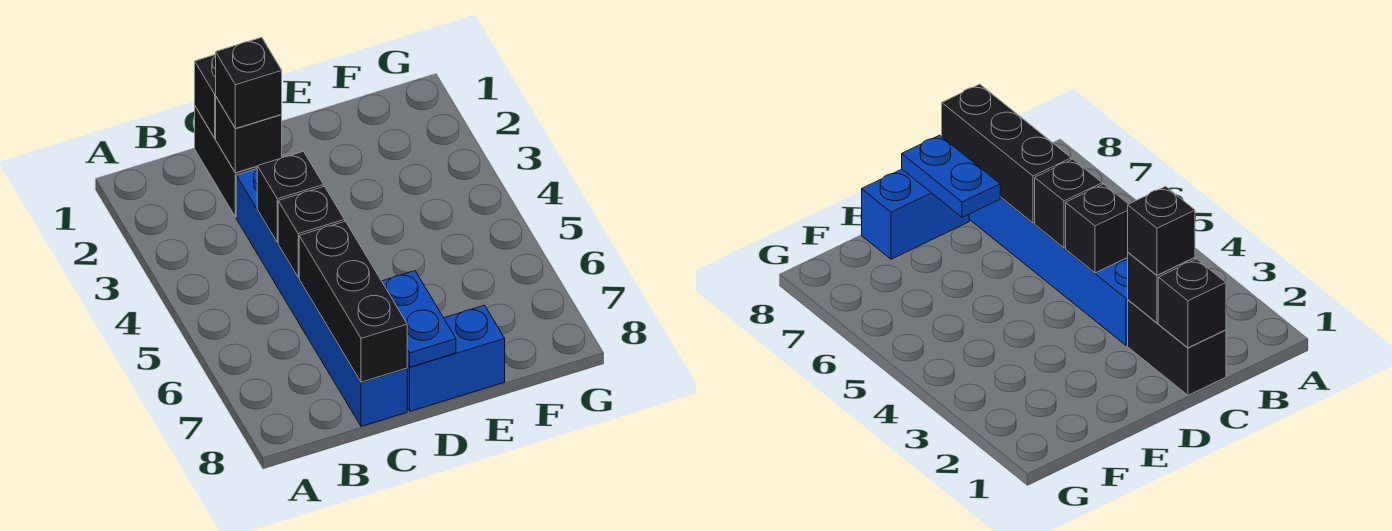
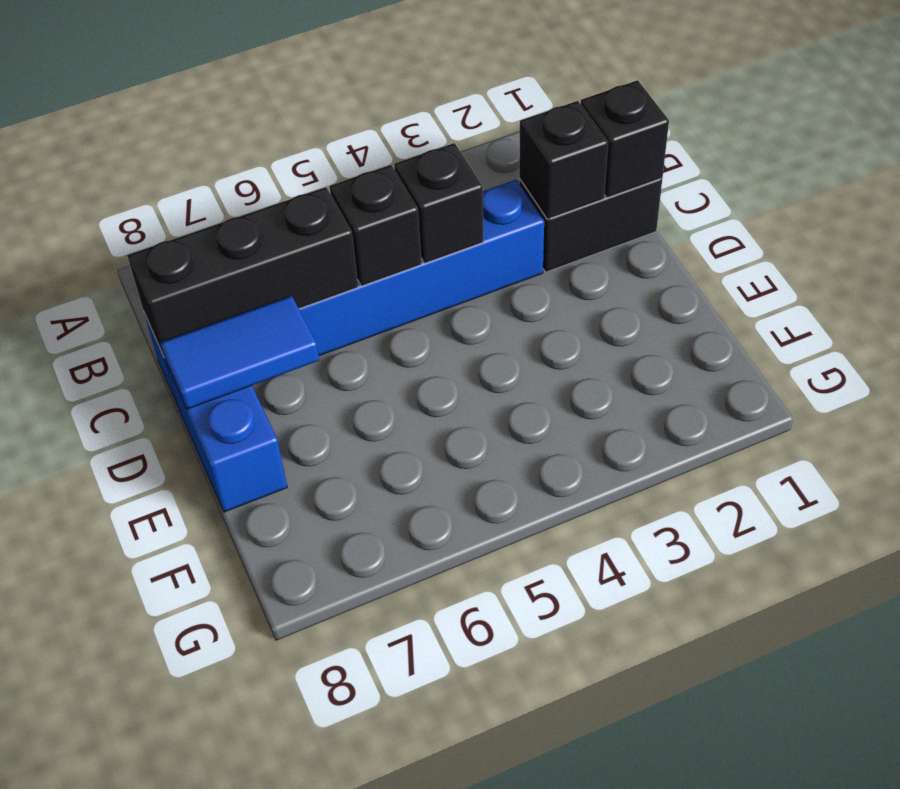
black brick C2 level 3 -> none
blue plate D7:D8 level 2 -> blue tile D7:D8 level 2

